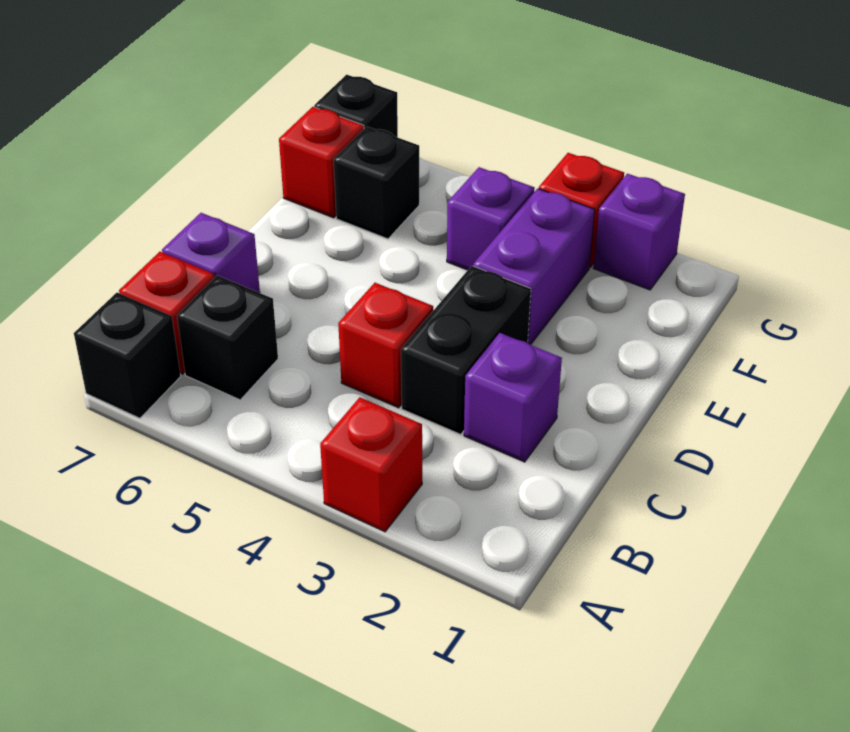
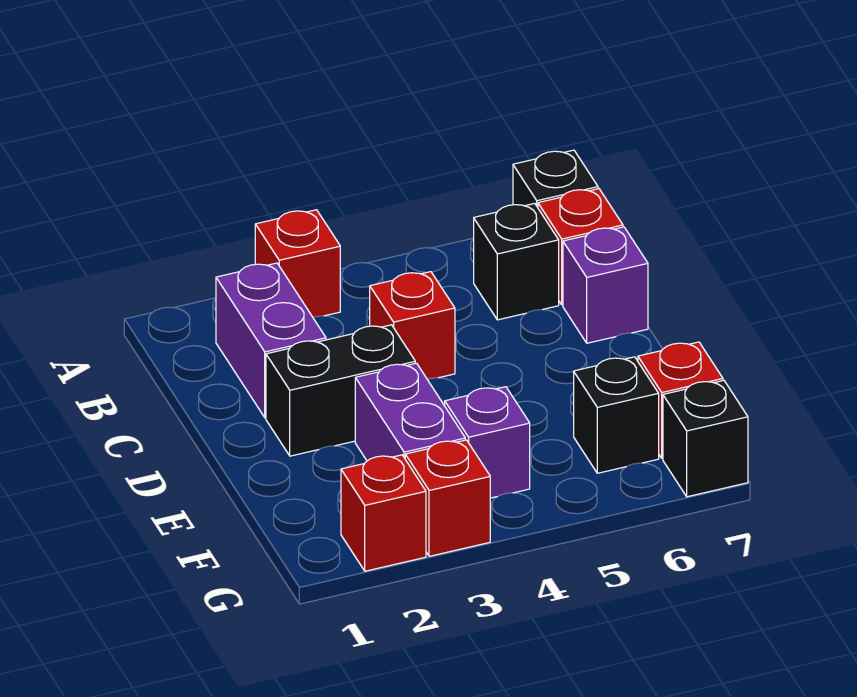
purple brick C2 level 1 -> purple brick B2:C2 level 1
black brick C3:D3 level 1 -> black brick D2:D3 level 1
purple brick G2 level 1 -> red brick G2 level 1

